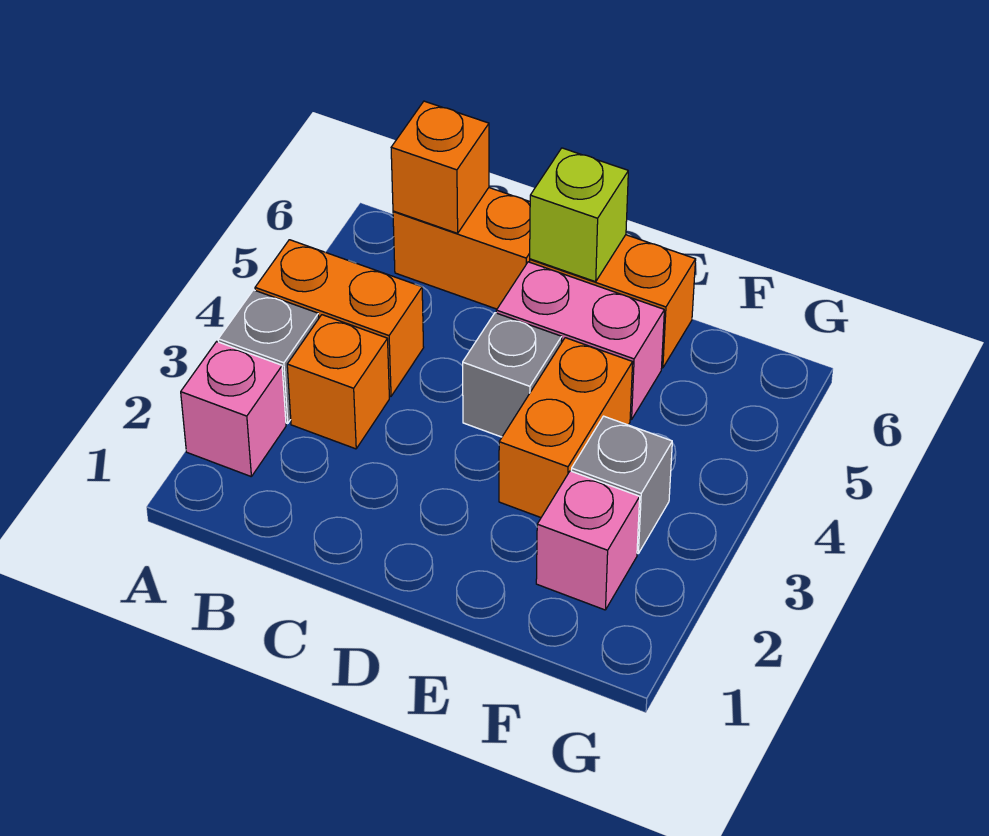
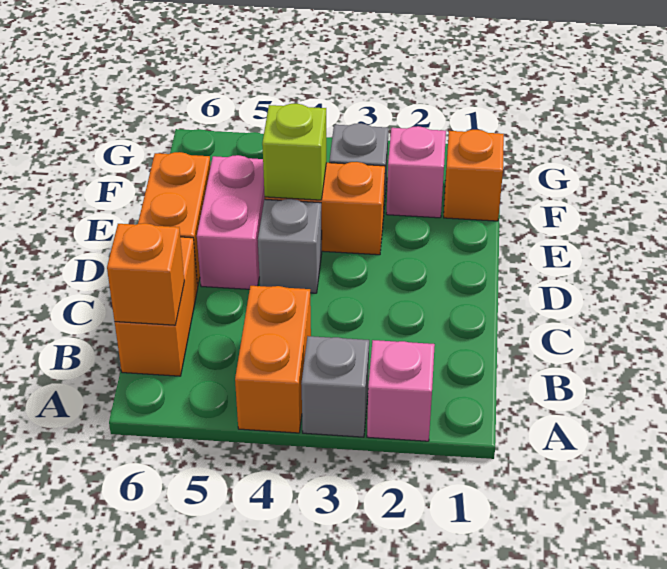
orange brick B3 level 1 -> orange brick F1 level 1
lime brick D6 level 2 -> lime brick E4 level 2

